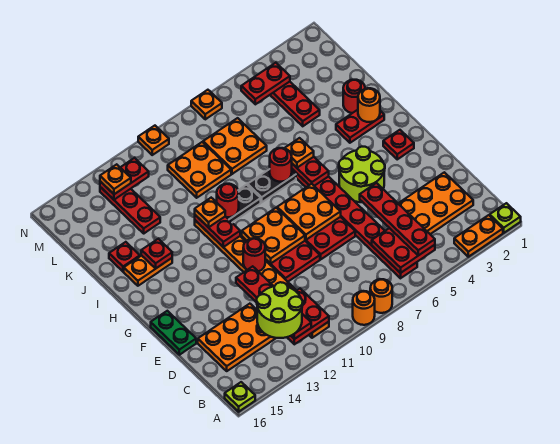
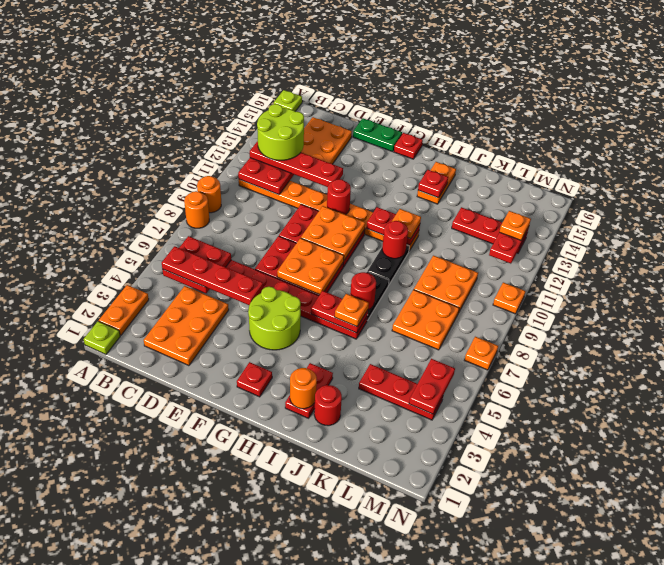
red plate J15 level 1 -> red plate G16 level 1

